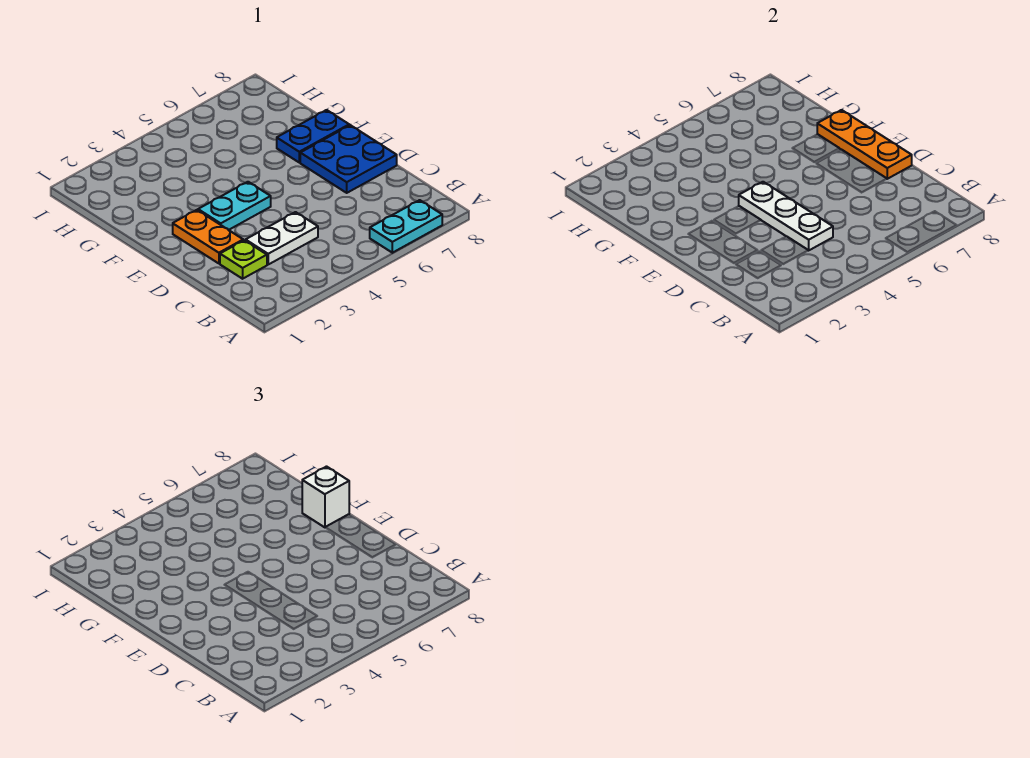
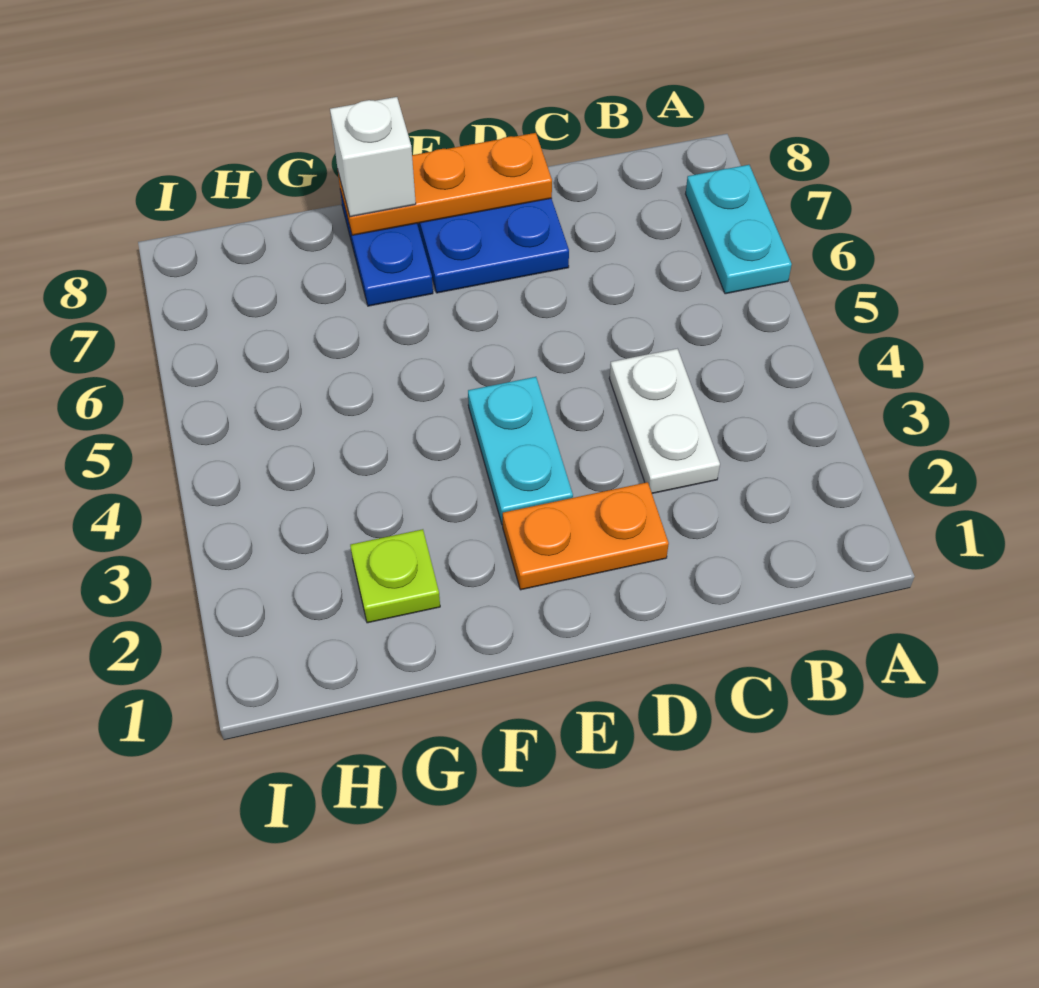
lime plate C2 level 1 -> lime plate G2 level 1
white plate C4:E4 level 2 -> none

